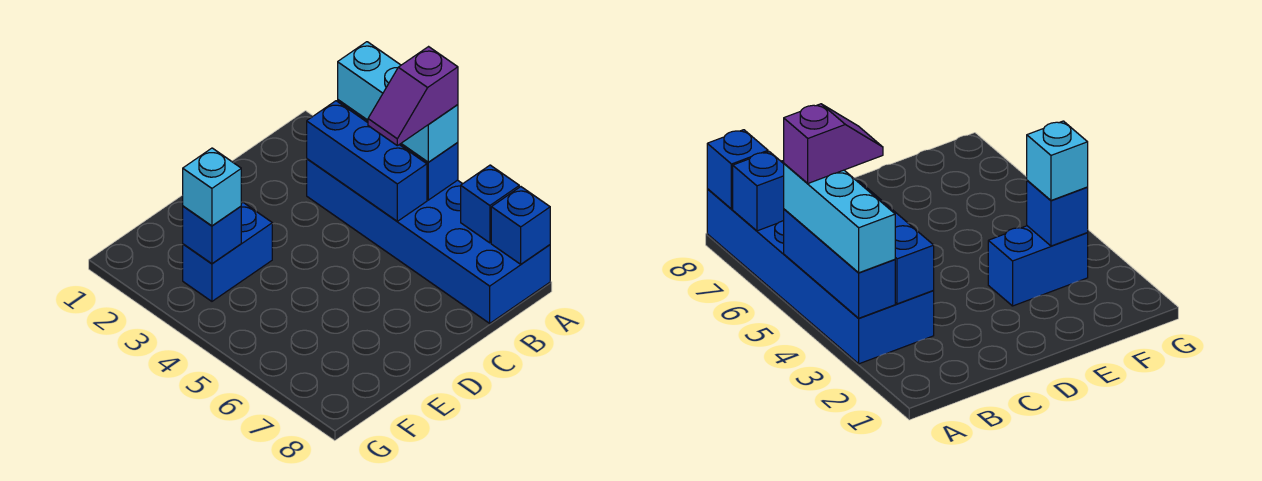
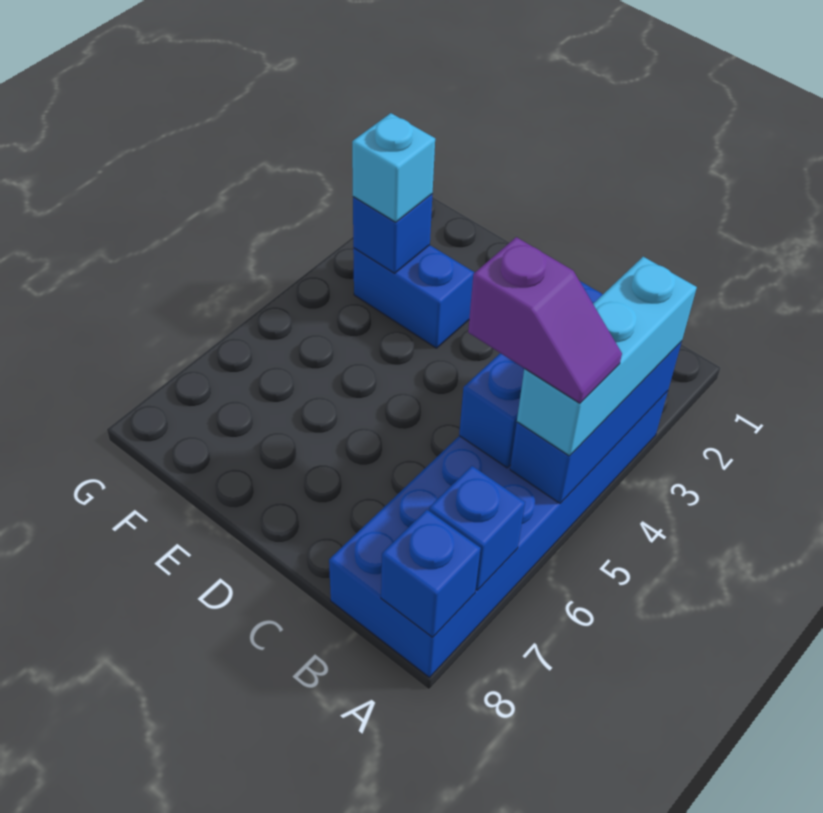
purple slope A5:B5 level 4 top A -> purple slope A5:B5 level 4 top B

